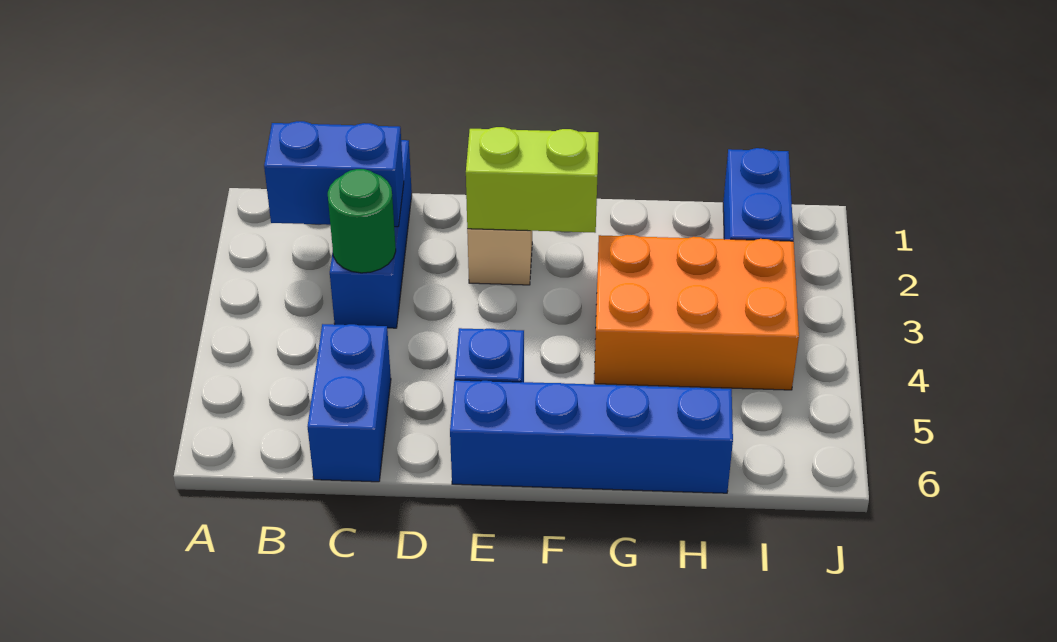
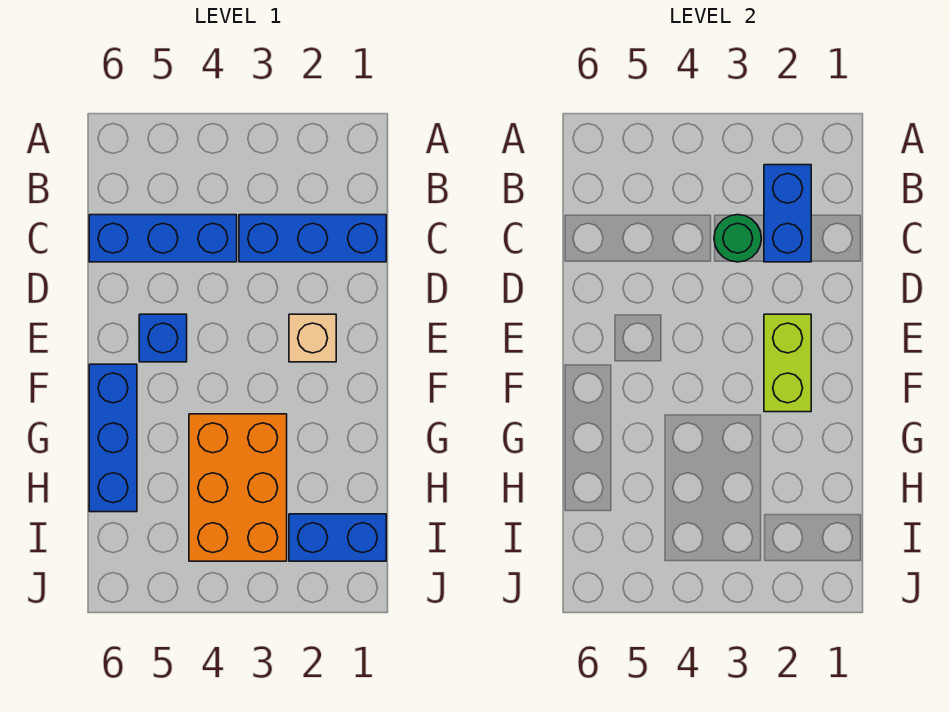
blue brick C5:C6 level 1 -> blue brick C4:C6 level 1
blue brick E6:H6 level 1 -> blue brick F6:H6 level 1

